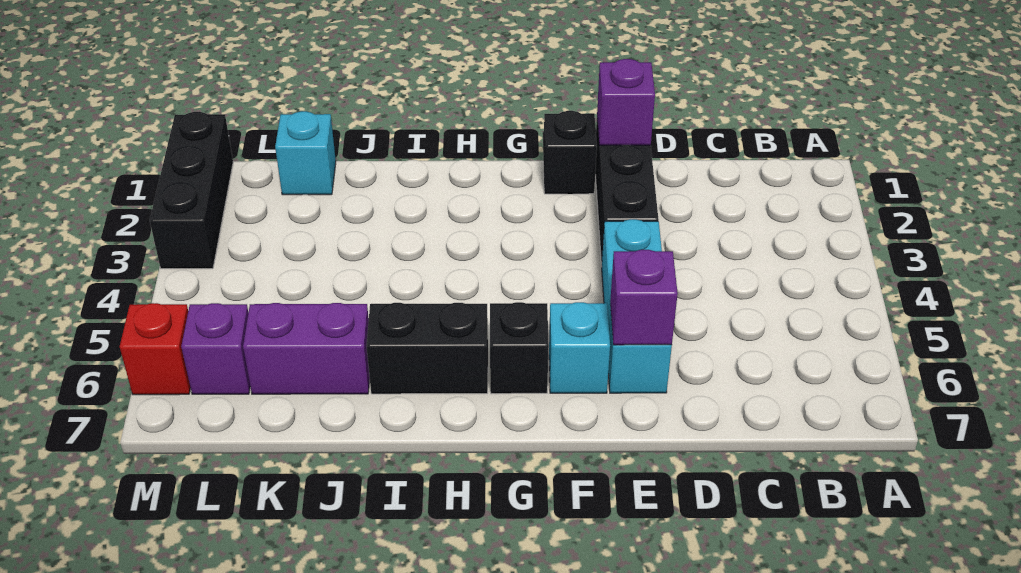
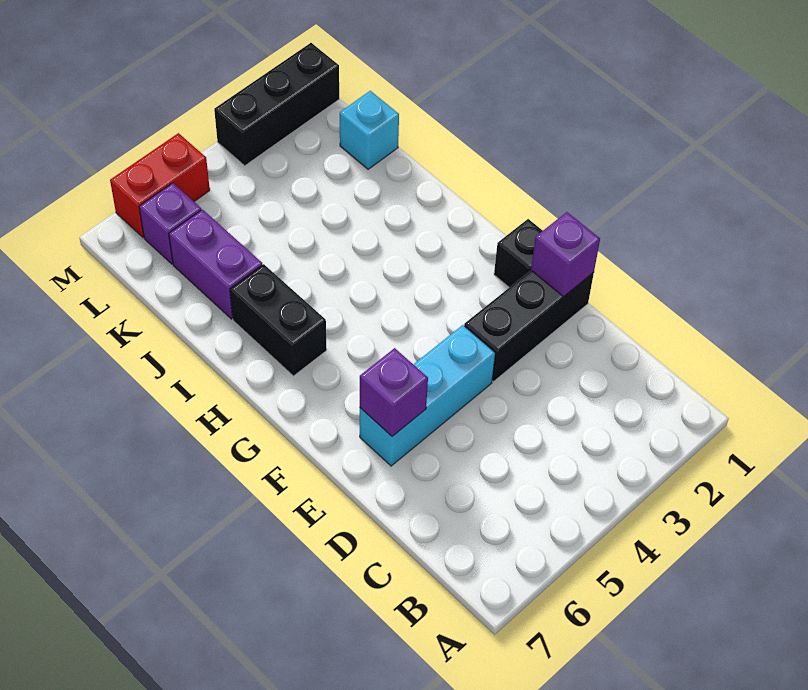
cyan brick F6 level 1 -> none
black brick G6 level 1 -> none
red brick M6 level 1 -> red brick M5:M6 level 1

